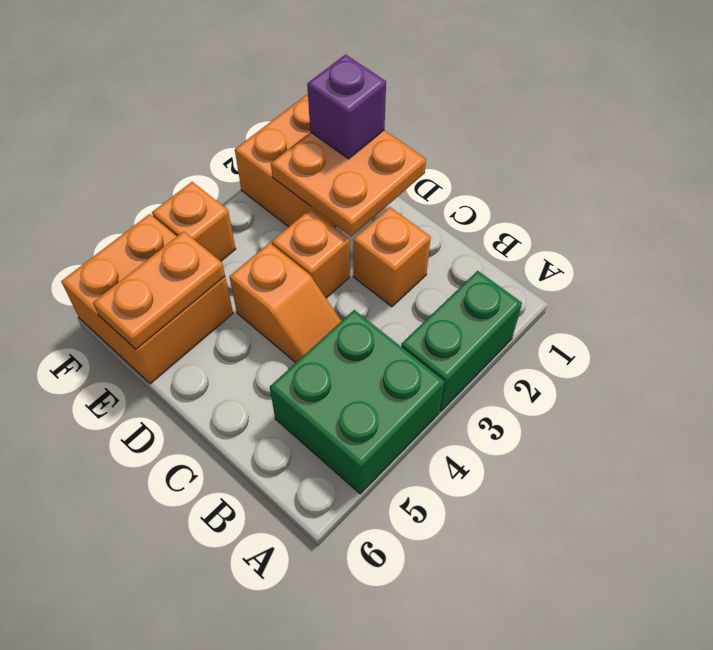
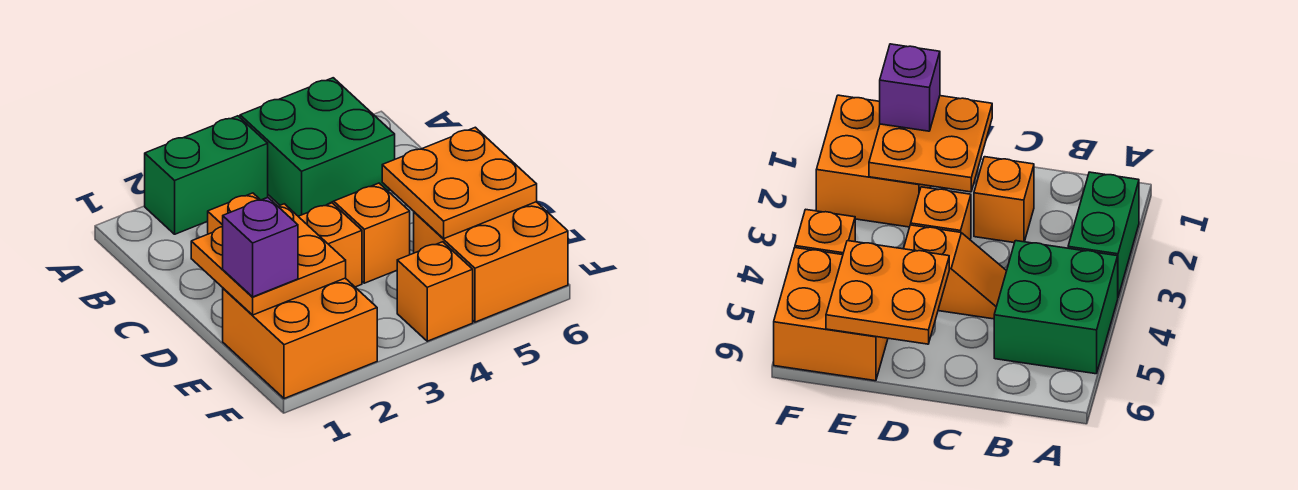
orange plate E5:E6 level 2 -> orange plate D5:E6 level 2

